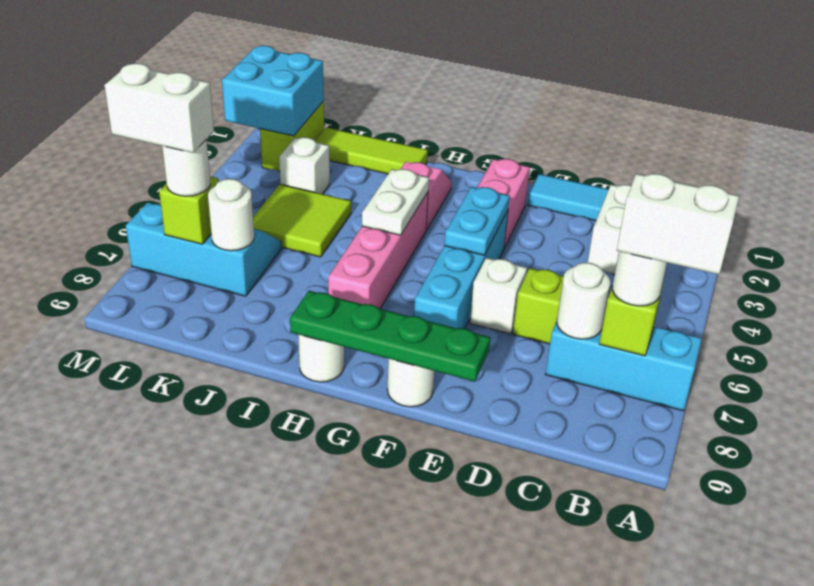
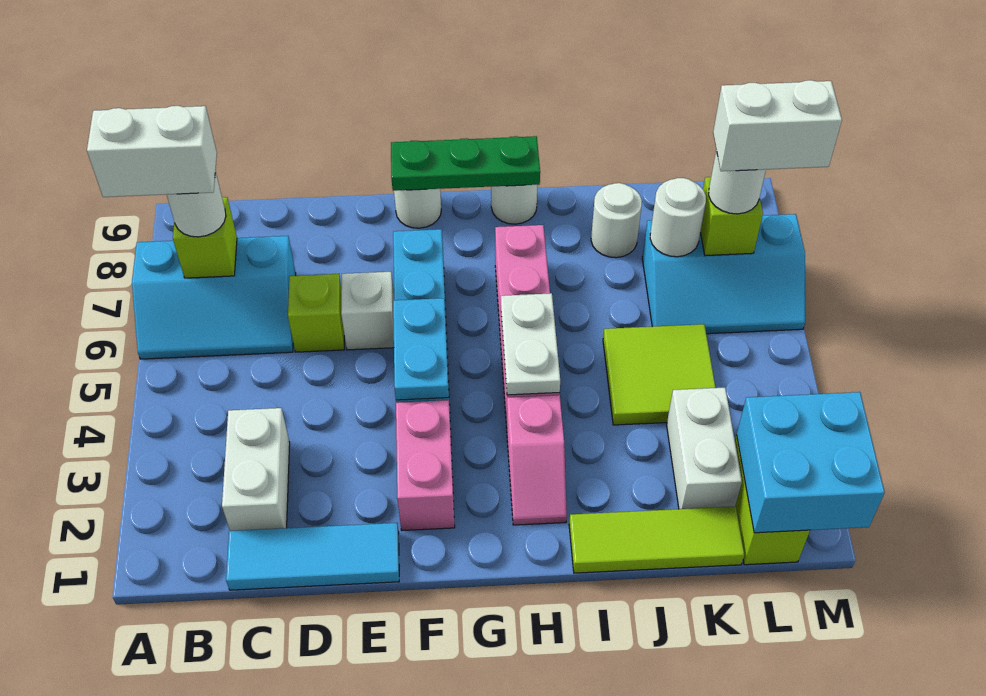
white round brick C7 level 2 -> white round brick J8 level 1
green plate E9:H9 level 2 -> green plate F9:H9 level 2
white brick K3 level 1 -> white brick K2:K3 level 1

